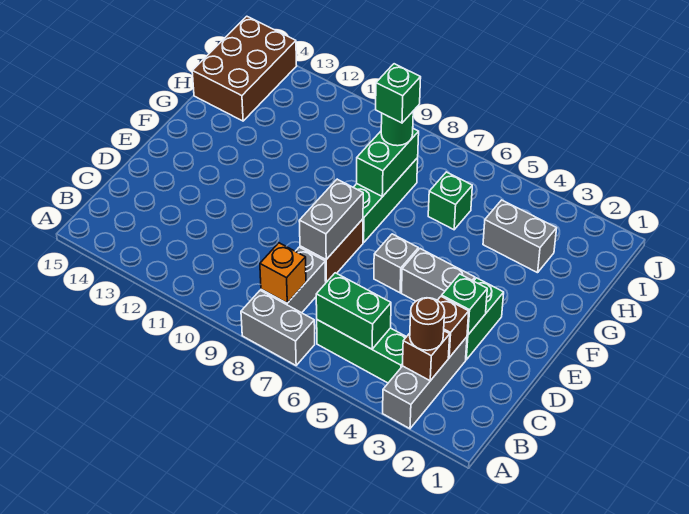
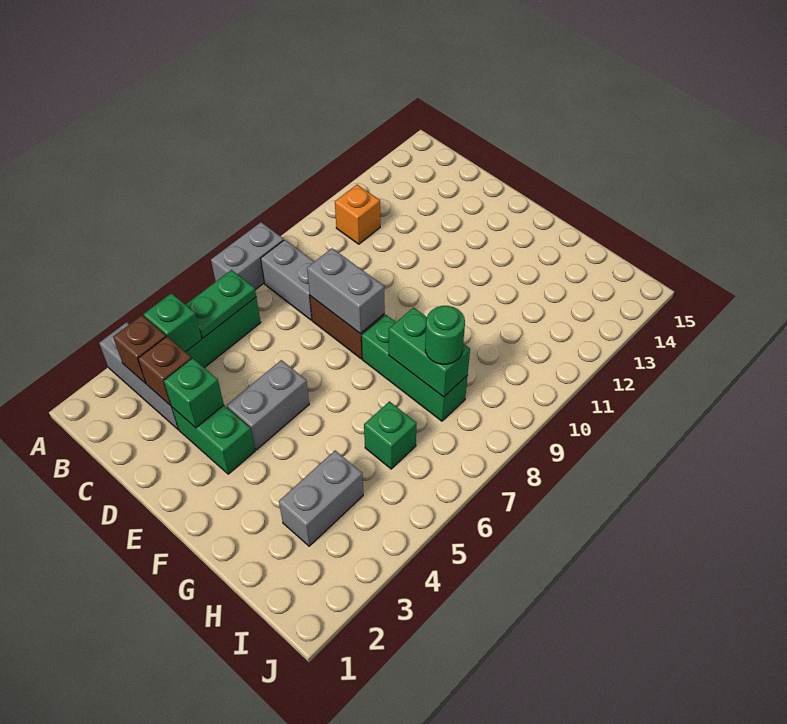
brown round brick B3 level 3 -> none
green brick B5:B6 level 2 -> green plate B5:B6 level 2
orange brick B8 level 2 -> orange brick B11 level 1
grey brick E6 level 1 -> none
green brick H8 level 4 -> green brick B4 level 2
brown brick H14:J15 level 1 -> none

